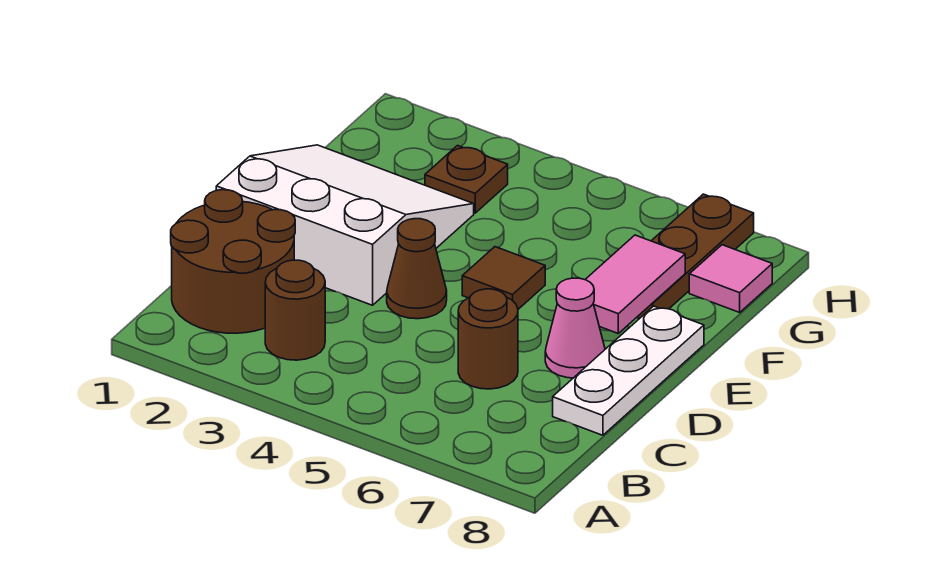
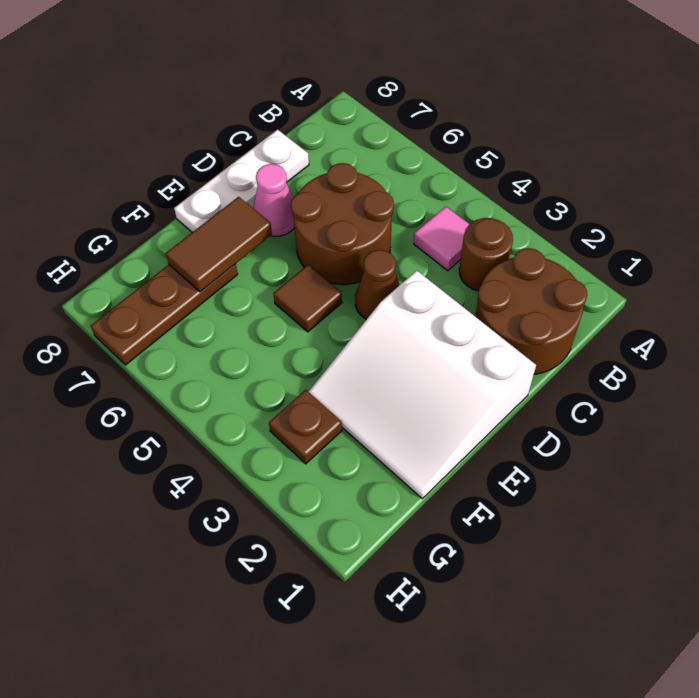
brown round brick C6 level 1 -> brown round brick C5:D6 level 1
pink tile E7:F7 level 2 -> brown tile E7:F7 level 2
pink tile G8 level 1 -> pink tile B4 level 1

